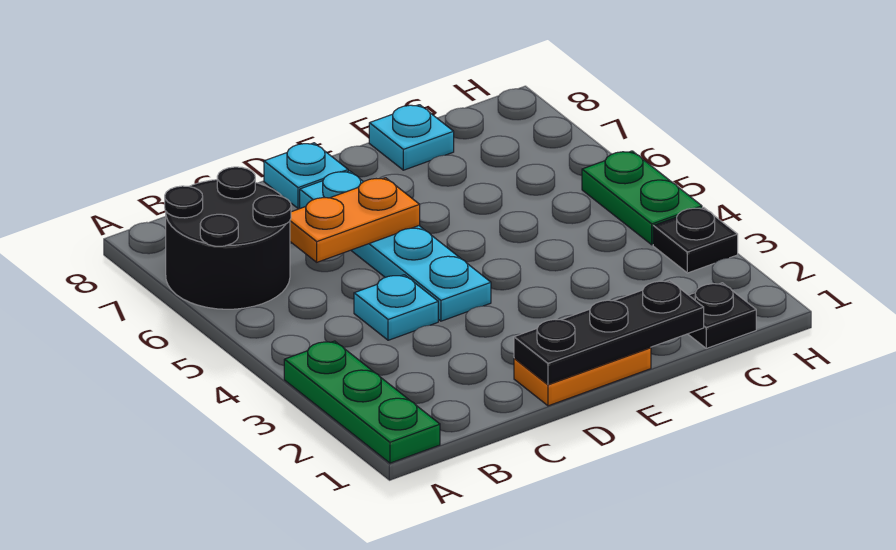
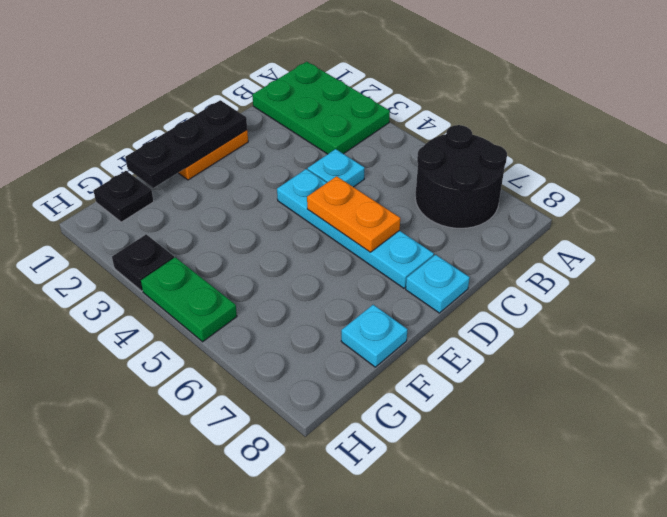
green plate A1:A3 level 1 -> green plate A1:B3 level 1
orange plate C6:D6 level 2 -> orange plate D5:D6 level 2

